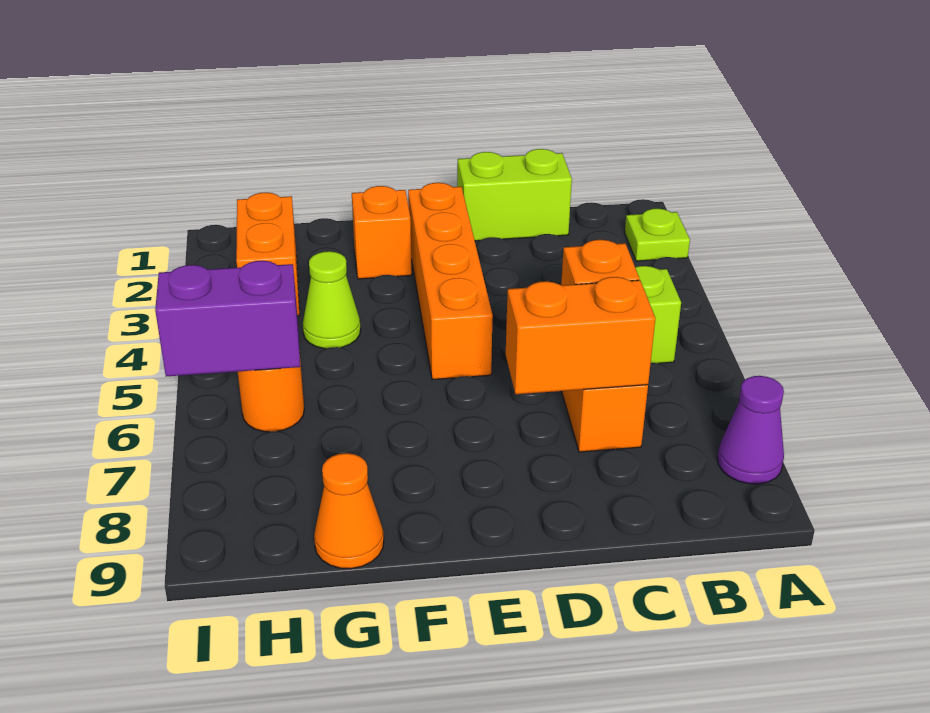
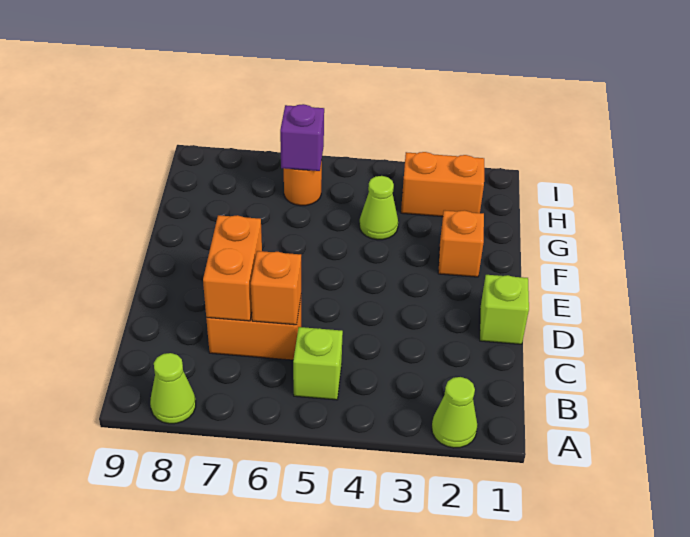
lime plate A2 level 1 -> lime cone A2 level 1
purple cone A8 level 1 -> lime cone A8 level 1
lime brick C1:D1 level 1 -> lime brick D1 level 1
orange brick E2:E5 level 1 -> none
orange cone G9 level 1 -> none
purple brick H6:I6 level 2 -> purple brick H6 level 2

